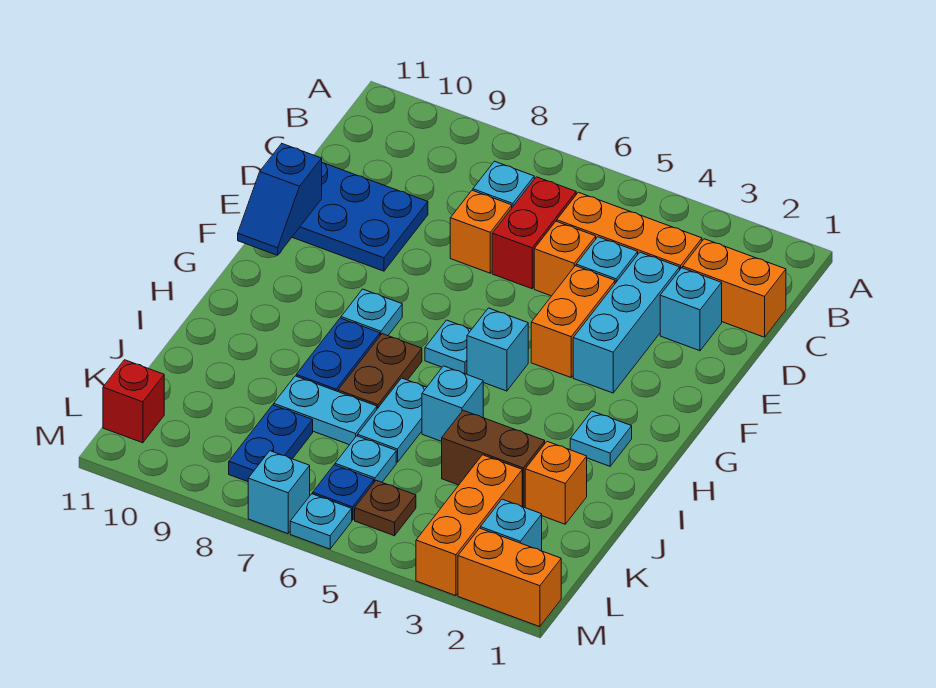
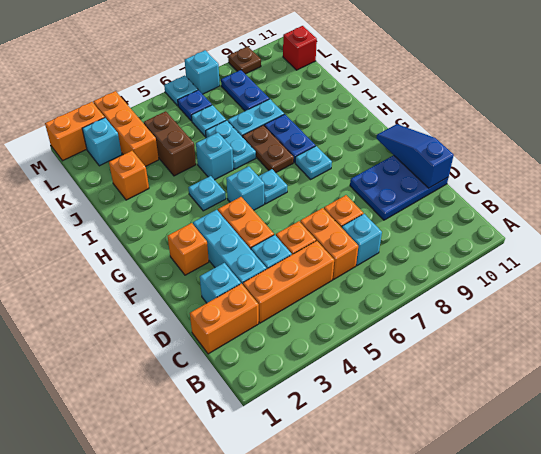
red brick C6:D6 level 1 -> orange brick C6:D6 level 1
blue slope E11:F11 level 2 top E -> blue slope D11:F11 level 2 top D
none -> orange brick F2 level 1
cyan plate H2 level 1 -> cyan plate H4 level 1
brown brick J3:J4 level 1 -> brown brick J4:K4 level 1
brown plate L5 level 1 -> brown plate M9 level 1

